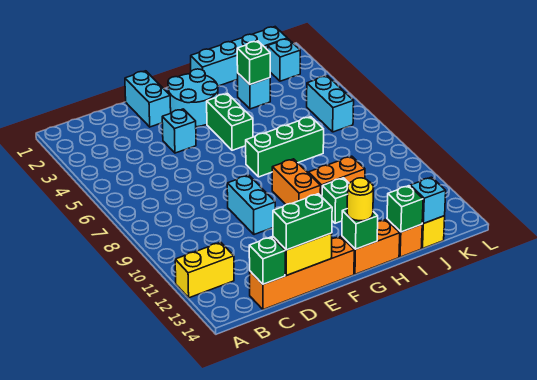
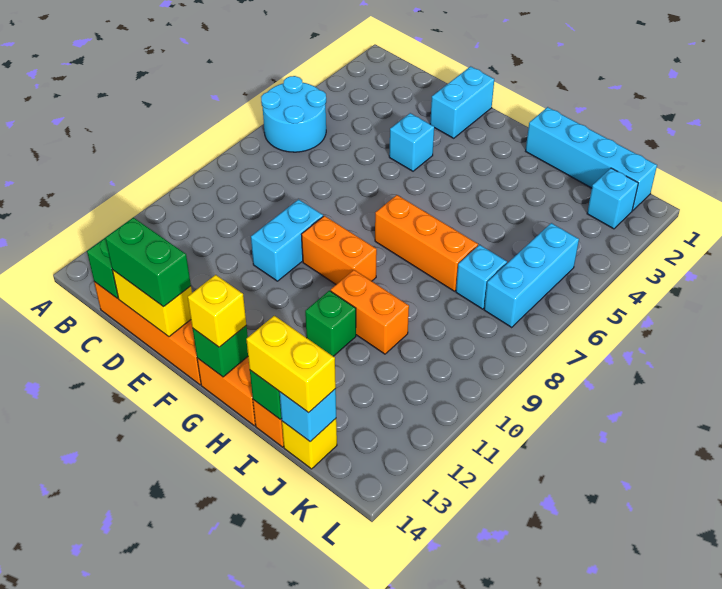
yellow brick A12:B12 level 1 -> yellow brick I14:J14 level 3
cyan round brick F2:G3 level 1 -> cyan round brick A5:B6 level 1
green brick G4:G5 level 1 -> none
green brick G7:I7 level 1 -> orange brick G7:I7 level 1
orange brick G9:G10 level 1 -> orange brick F9:G9 level 1
yellow round brick G14 level 3 -> yellow brick G14 level 3
cyan brick I3 level 1 -> cyan brick J7 level 1
green brick I3 level 2 -> none
cyan brick K5:K6 level 1 -> cyan brick K5:K7 level 1

